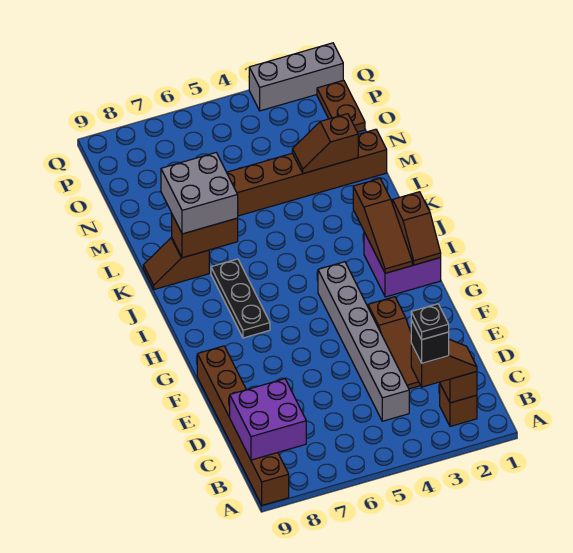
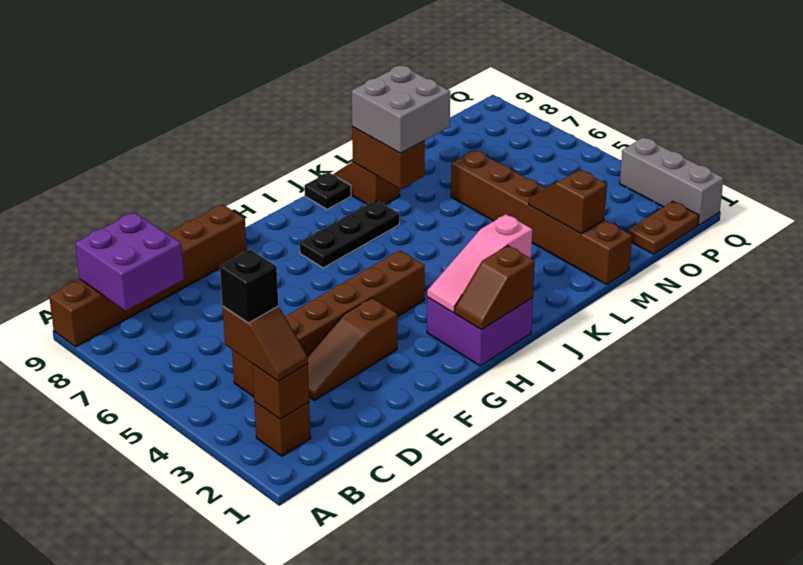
black plate B3 level 5 -> black plate J9 level 1
grey brick C4:H4 level 1 -> brown brick C4:H4 level 1
brown slope H2:J2 level 2 top J -> pink slope H2:J2 level 2 top J

